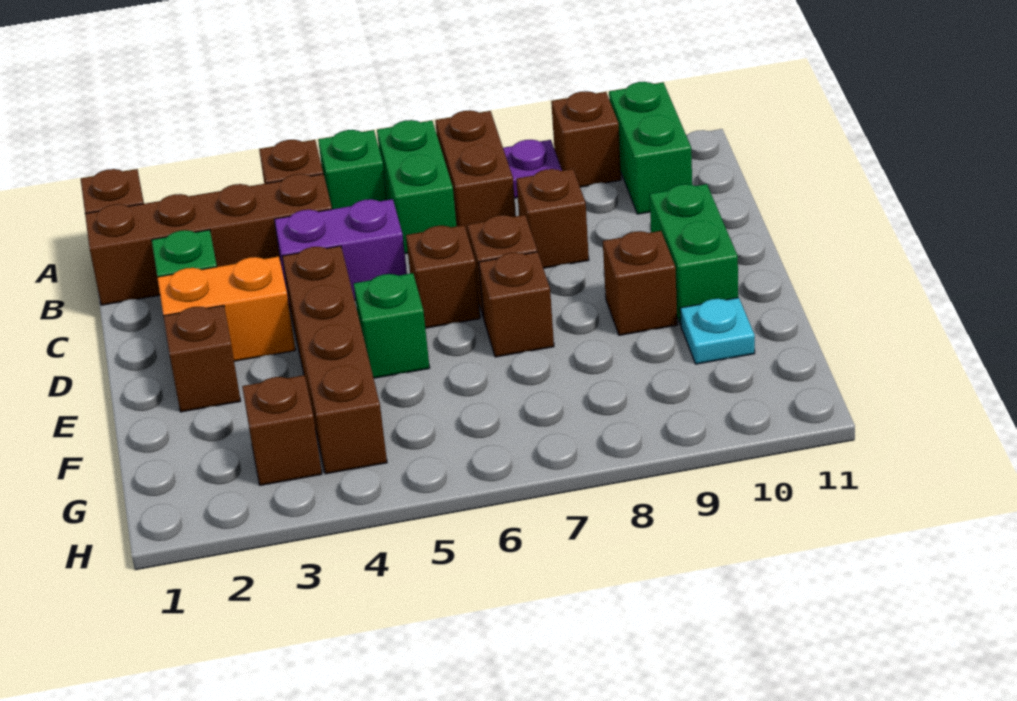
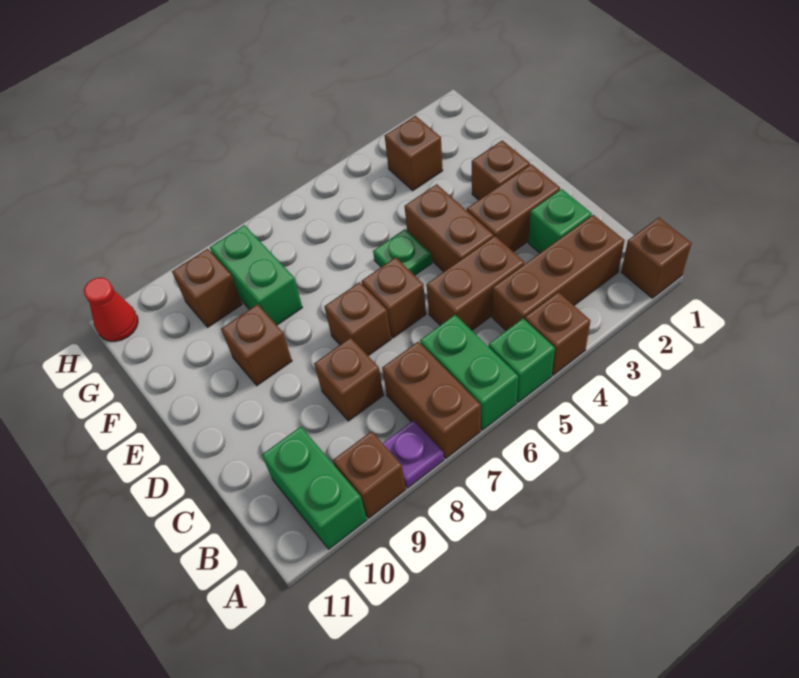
brown brick B1:B4 level 1 -> brown brick B2:B4 level 1
purple brick C4:C5 level 1 -> brown brick C4:C5 level 1
orange brick D2:D3 level 1 -> brown brick D2:D3 level 1
brown brick D4:G4 level 1 -> brown brick D4:E4 level 1
green brick D10:E10 level 1 -> green brick F8:G8 level 1
green brick E5 level 1 -> green plate E5 level 1
brown brick E7 level 1 -> brown brick G9 level 1
cyan plate F10 level 1 -> none
none -> red cone H11 level 1

